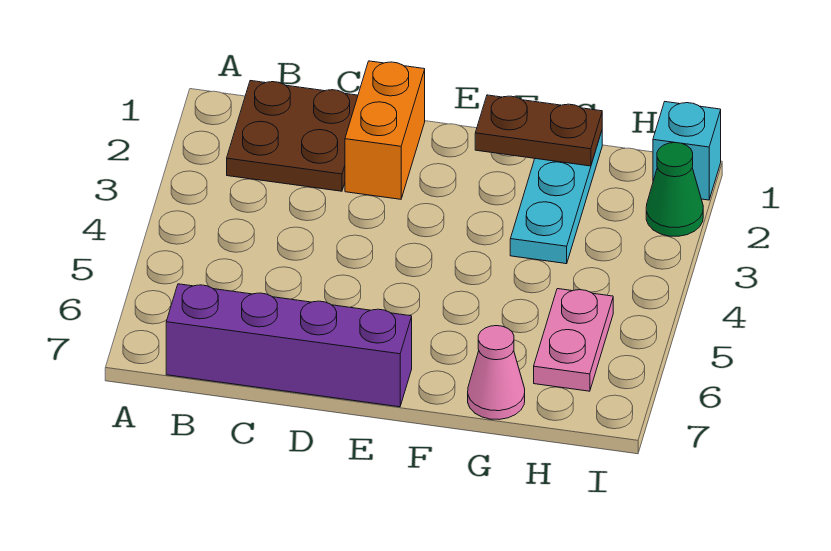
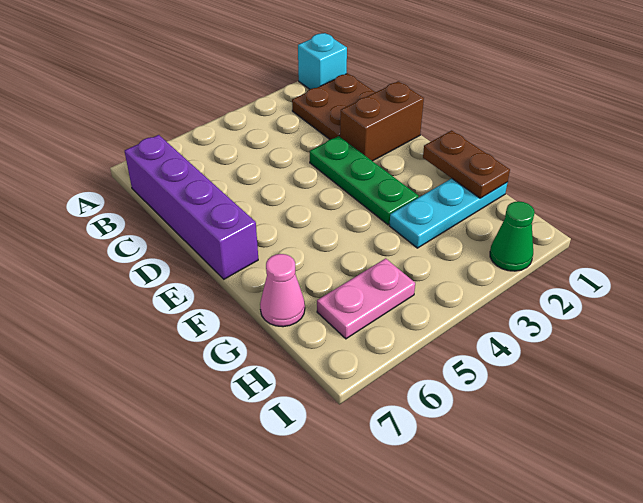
orange brick D1:D2 level 1 -> brown brick D1:D2 level 1
none -> green plate D3:F3 level 1
cyan brick I1 level 1 -> cyan brick A1 level 1

